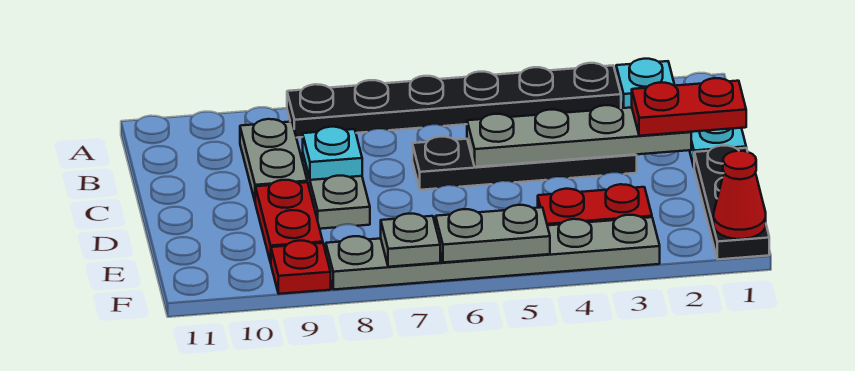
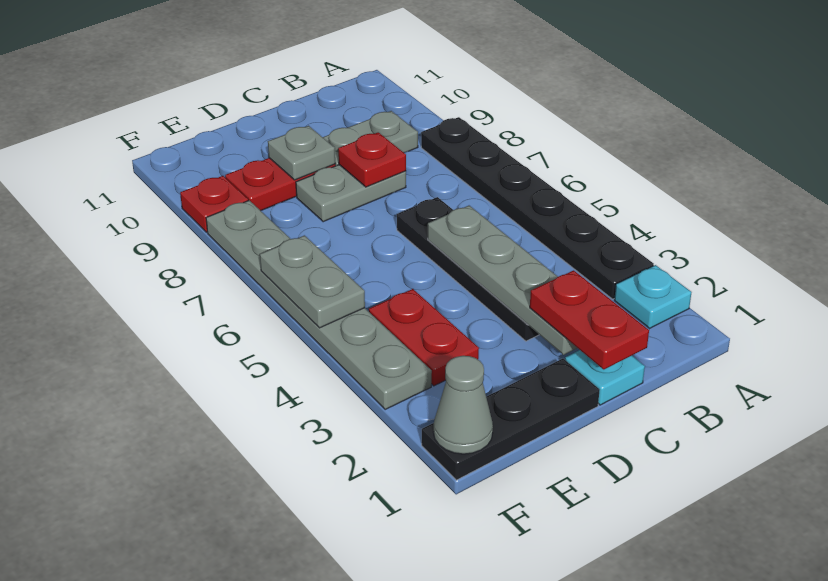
cyan plate C8 level 2 -> red plate C8 level 2
red cone F1 level 2 -> grey cone F1 level 2
grey plate F7 level 2 -> grey plate D9 level 2

